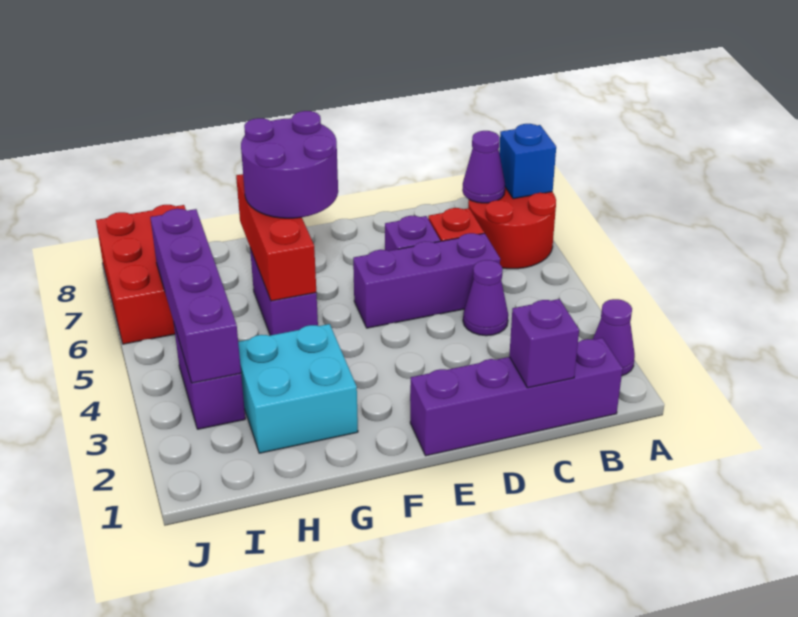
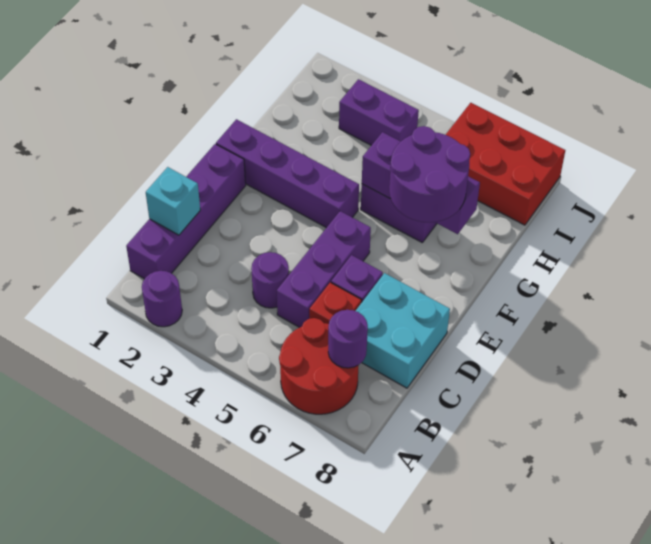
purple cone A2 level 1 -> purple round brick A2 level 1
blue brick A7 level 2 -> none
purple cone B7 level 2 -> purple round brick B7 level 2
purple brick C1 level 2 -> cyan brick C1 level 2
purple cone C4 level 1 -> purple round brick C4 level 1
cyan brick G2:H3 level 1 -> cyan brick C7:D8 level 1
red brick G5:G7 level 2 -> purple brick G5:G7 level 2
purple brick I3:I6 level 2 -> purple brick F1:F4 level 1

